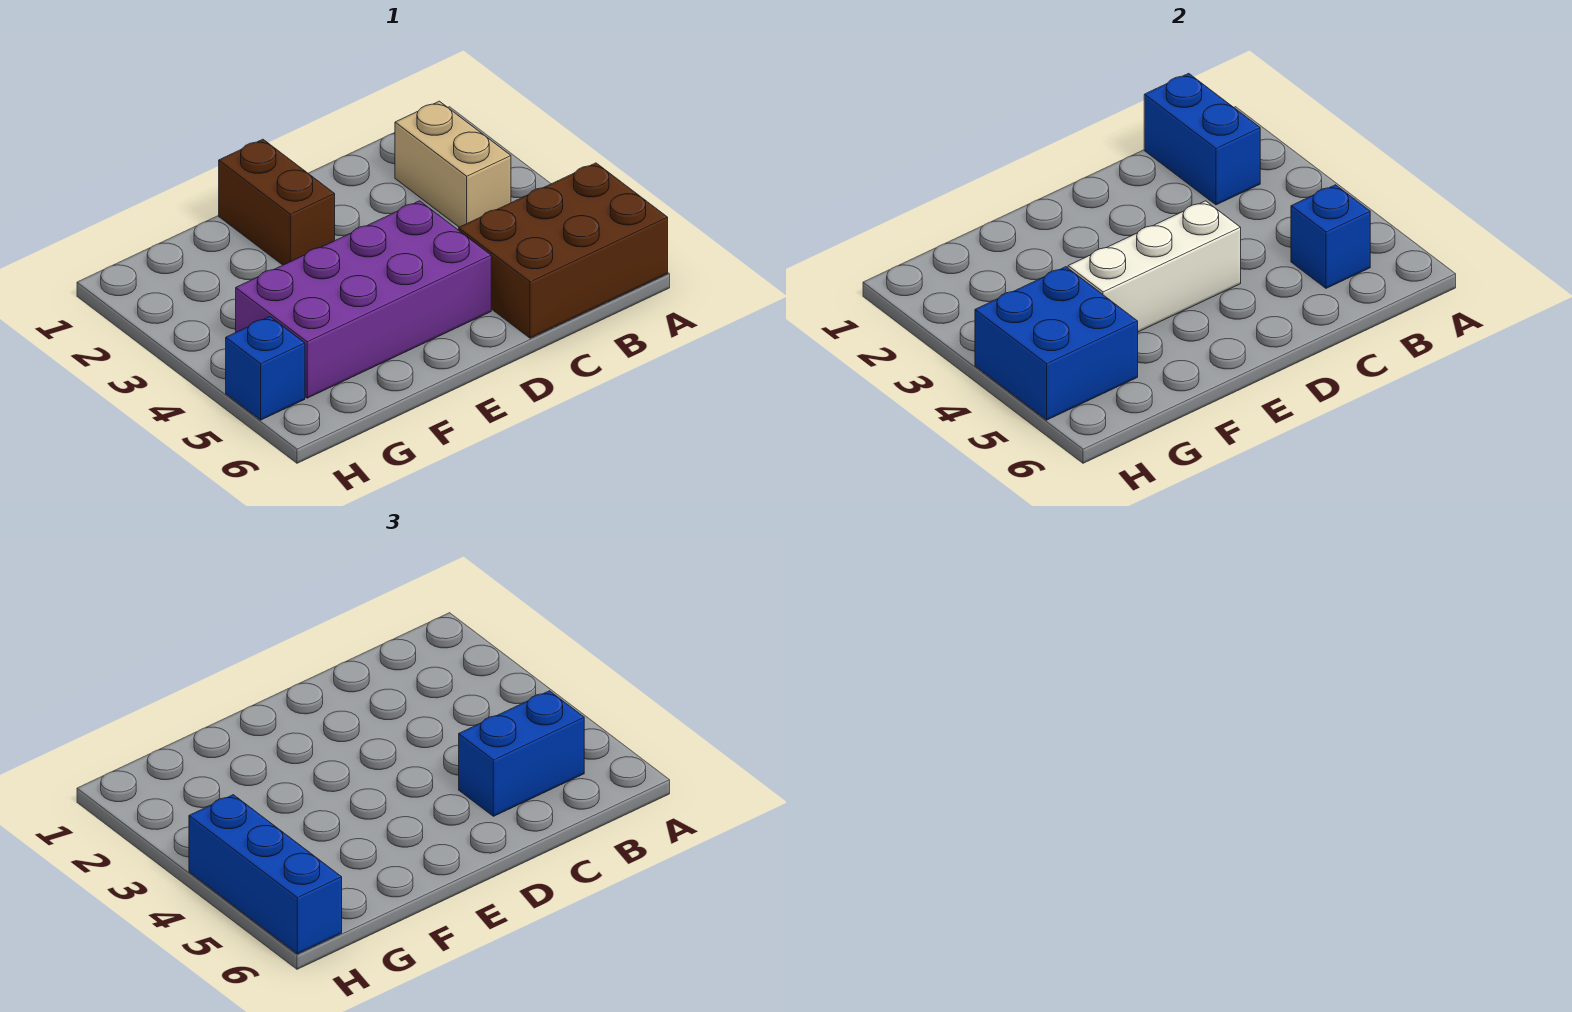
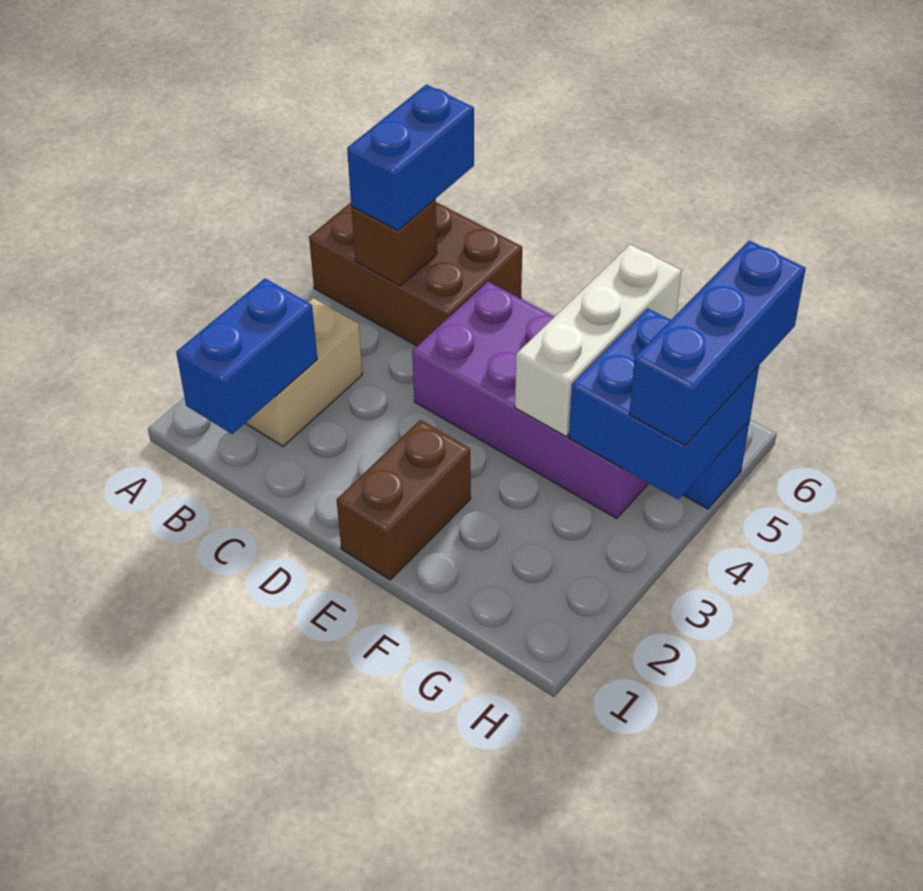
blue brick B5 level 2 -> brown brick B5 level 2
blue brick B5:C5 level 3 -> blue brick B5:B6 level 3
white brick D4:F4 level 2 -> white brick F4:F6 level 2

